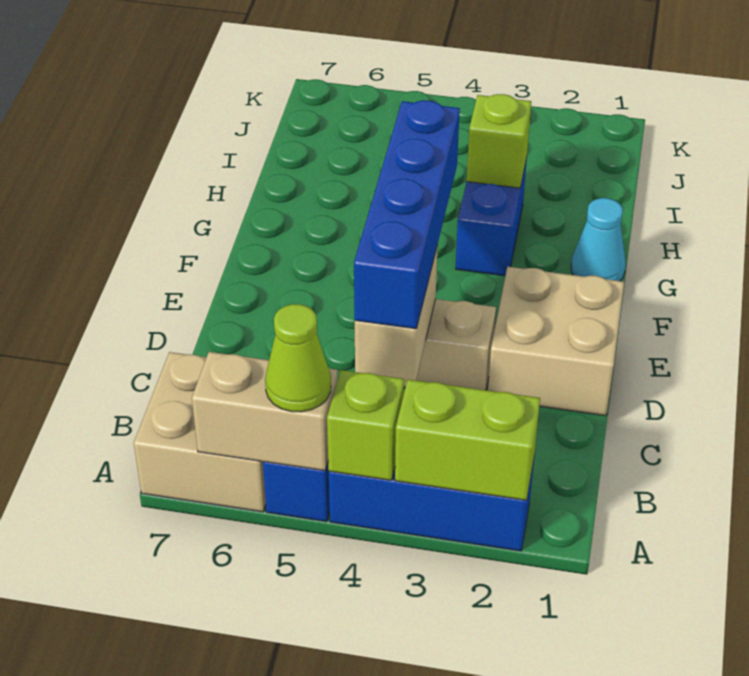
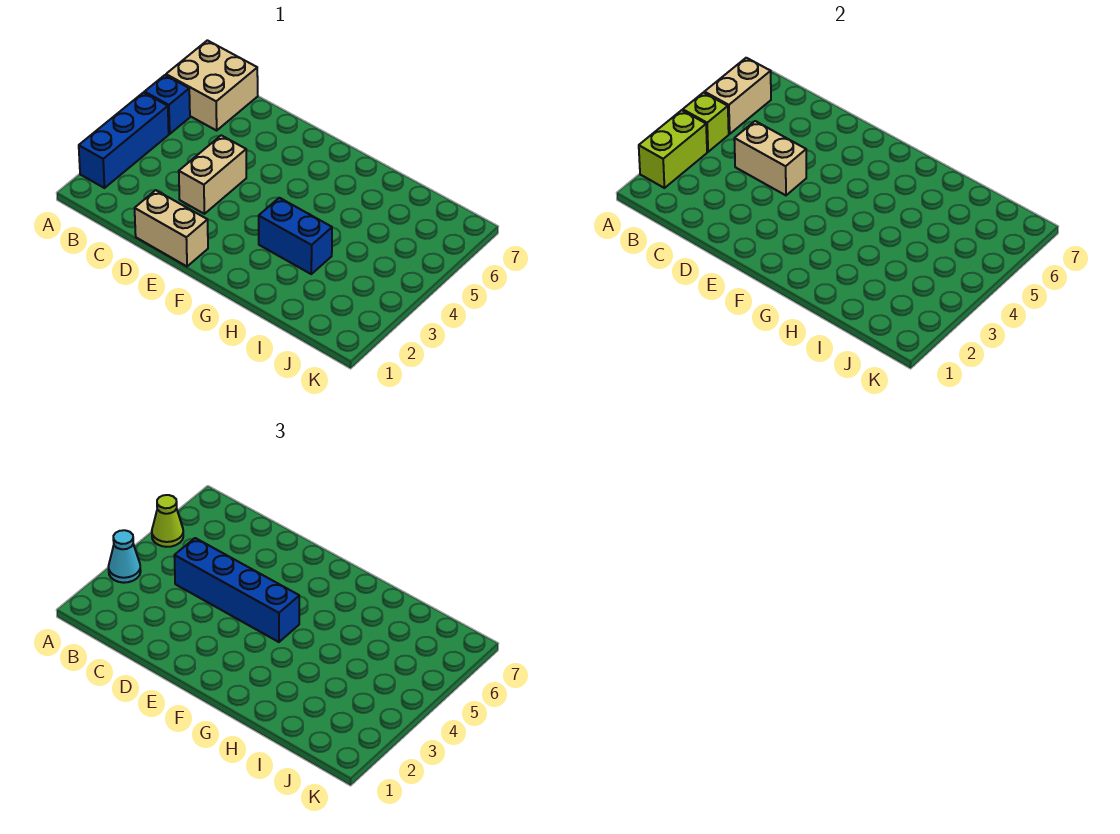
tan brick D1:E2 level 1 -> tan brick D1:E1 level 1
cyan cone G1 level 1 -> cyan cone A3 level 3
lime brick H3 level 2 -> none

